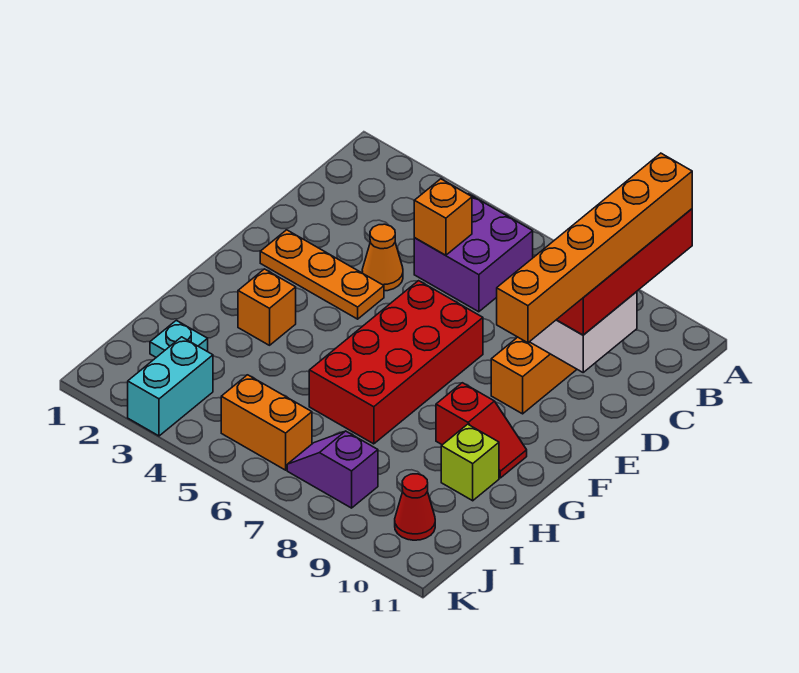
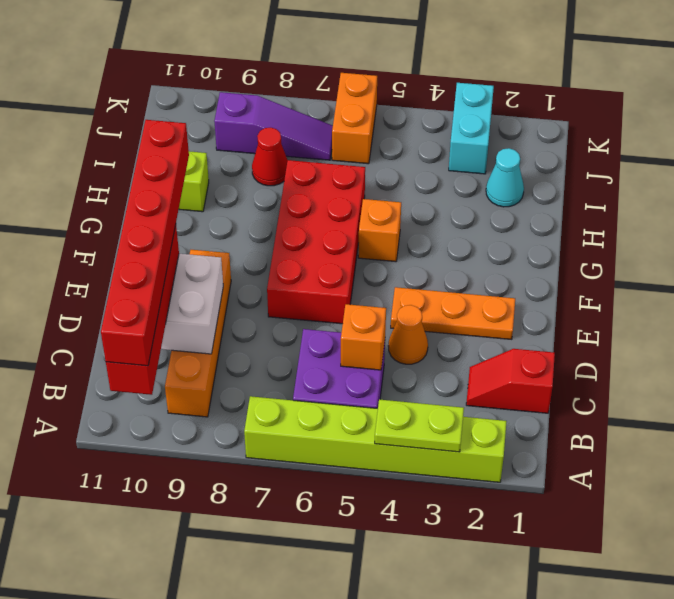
none -> lime brick A2:A7 level 1
none -> lime plate A3:A4 level 2
orange brick A10:F10 level 4 -> red brick A10:F10 level 4
orange brick G3 level 1 -> orange brick G5 level 1
red slope G9:G10 level 1 top 9 -> red slope C1:C2 level 1 top 1
cyan plate I2 level 1 -> cyan cone I2 level 1
orange brick J5:J6 level 1 -> orange brick J6:K6 level 1
purple slope J7:J8 level 1 top 8 -> purple slope J7:J9 level 1 top 9
red cone J10 level 1 -> red cone I8 level 1

